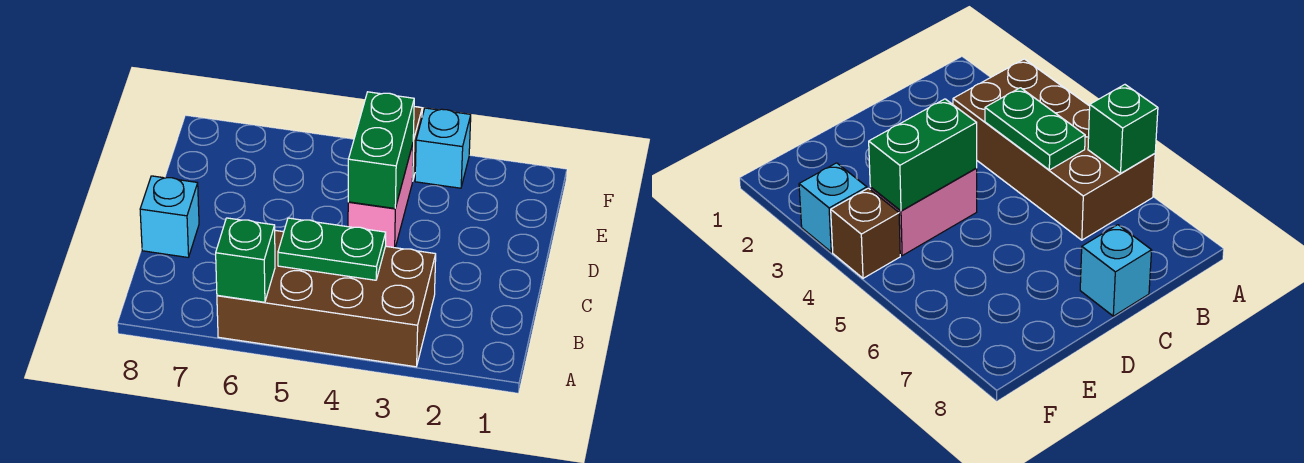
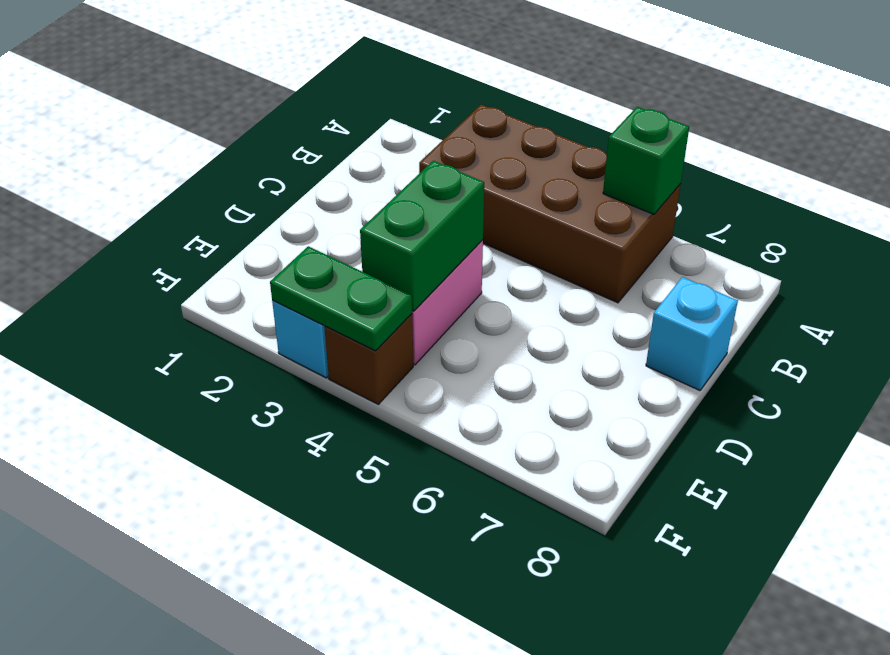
green plate B4:B5 level 2 -> green plate F3:F4 level 2

